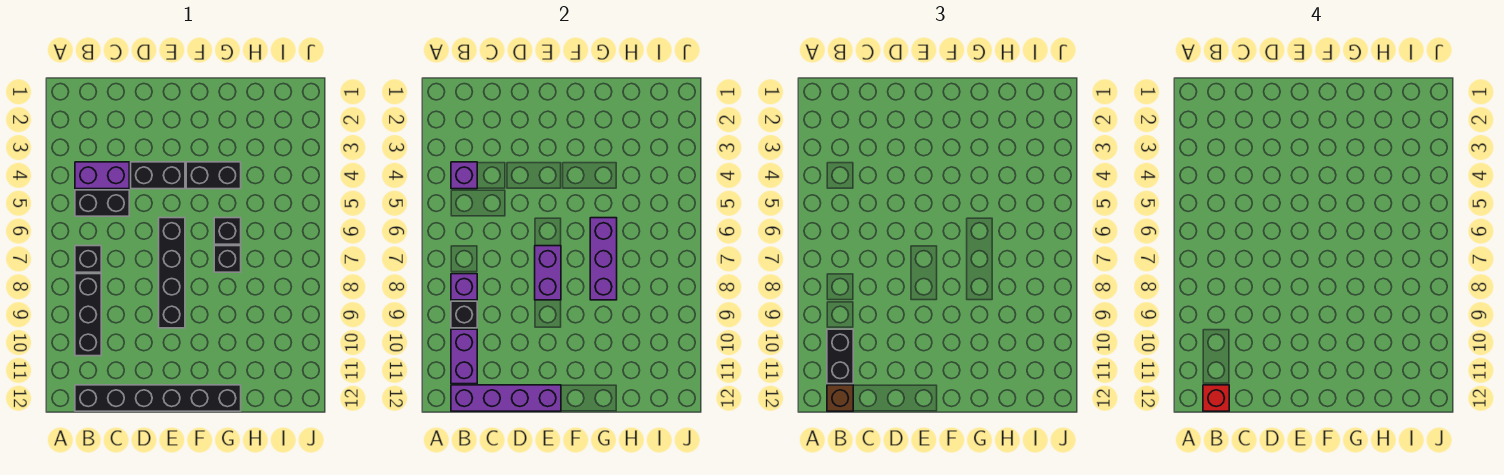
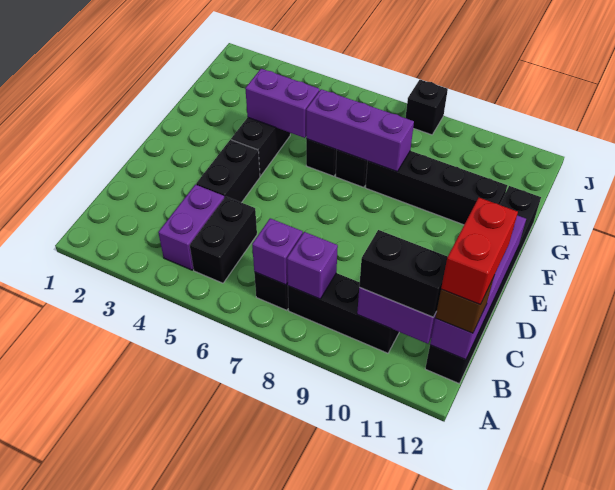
purple brick B4 level 2 -> purple brick B7 level 2
black brick B9 level 2 -> black brick J8 level 1
red brick B12 level 4 -> red brick B12:C12 level 4
black brick E6:E9 level 1 -> black brick G8:G11 level 1
purple brick E7:E8 level 2 -> purple brick G4:G5 level 2

